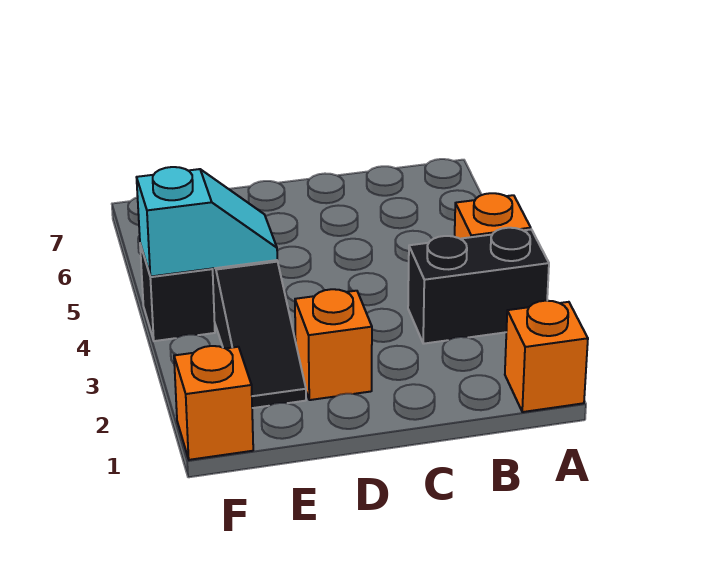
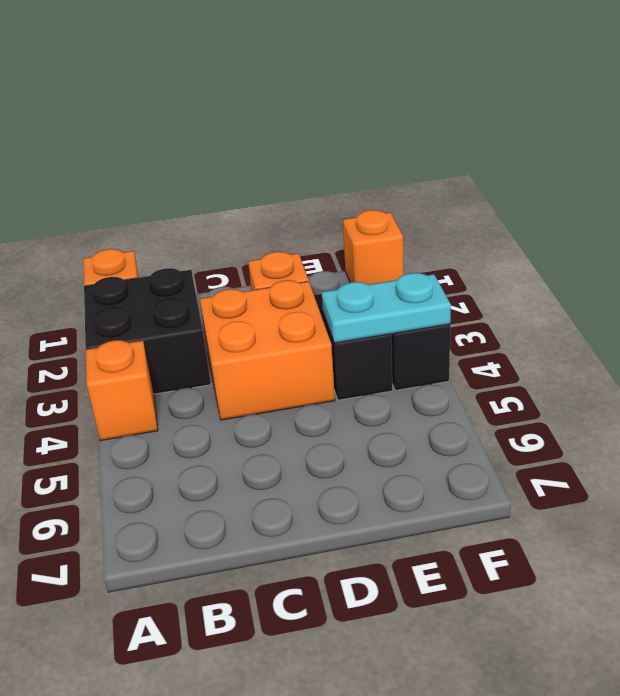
black brick A3:B3 level 1 -> black brick A2:B3 level 1
none -> orange brick C3:D4 level 1
cyan slope E4:F4 level 2 top F -> cyan plate E4:F4 level 2

